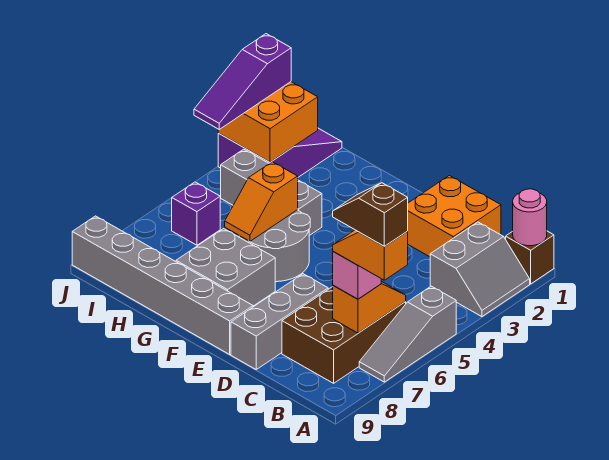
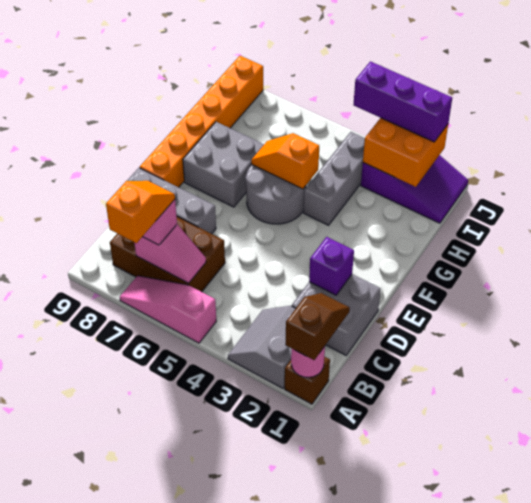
grey slope A2:B3 level 1 top B -> grey slope A2:B3 level 1 top 2
grey slope A5:A7 level 1 top 5 -> pink slope A5:A7 level 1 top 5
brown slope A7:B7 level 5 top A -> brown slope A1:B1 level 3 top A
orange slope B6:B7 level 2 top 7 -> pink slope B6:B7 level 2 top 7
orange brick C1:D2 level 1 -> grey brick C1:D2 level 1
grey brick E9:J9 level 1 -> orange brick E9:J9 level 1
purple brick I6 level 1 -> purple brick D2 level 2
purple slope J2:J4 level 3 top 2 -> purple brick J2:J4 level 3

